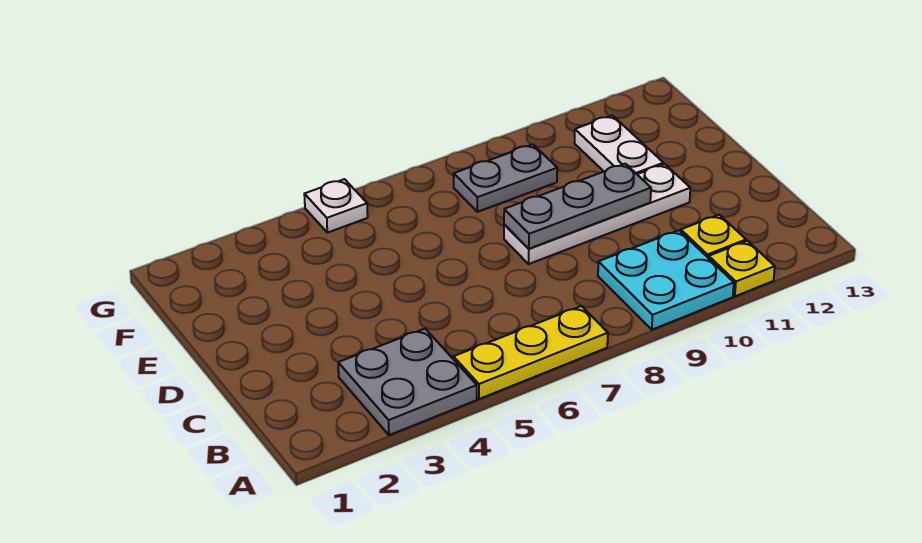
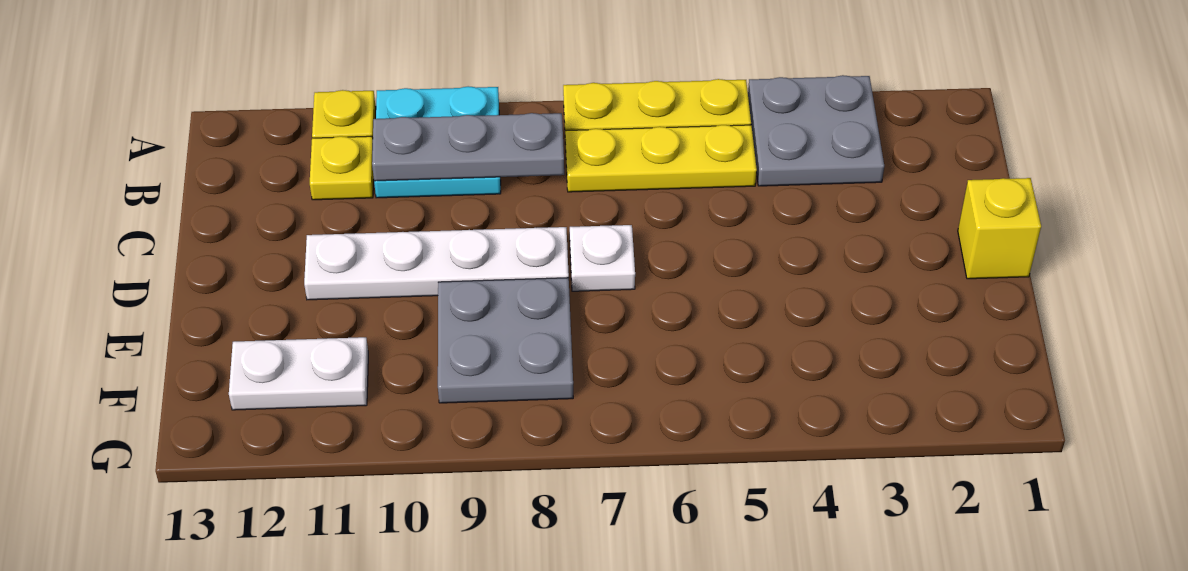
none -> yellow plate B5:B7 level 1
none -> yellow brick D1 level 1
grey plate D8:D10 level 2 -> grey plate B8:B10 level 2
white plate E11:F11 level 1 -> white plate F11:F12 level 1
grey plate F8:F9 level 1 -> grey plate E8:F9 level 1
white plate G5 level 1 -> white plate D7 level 1

